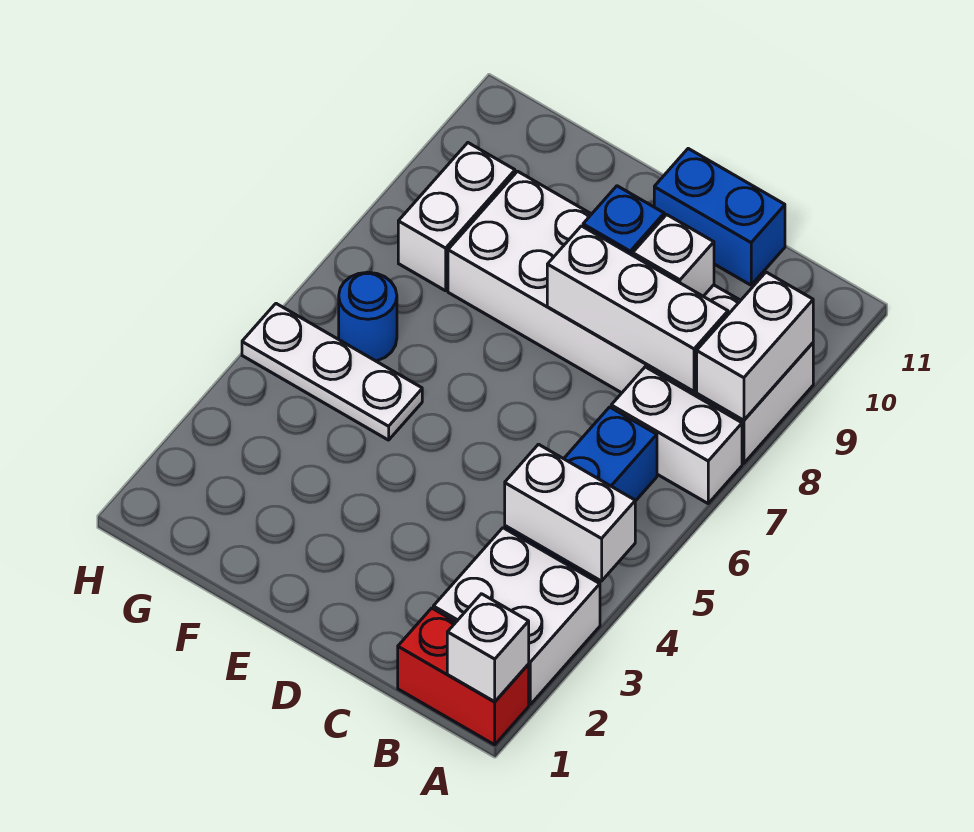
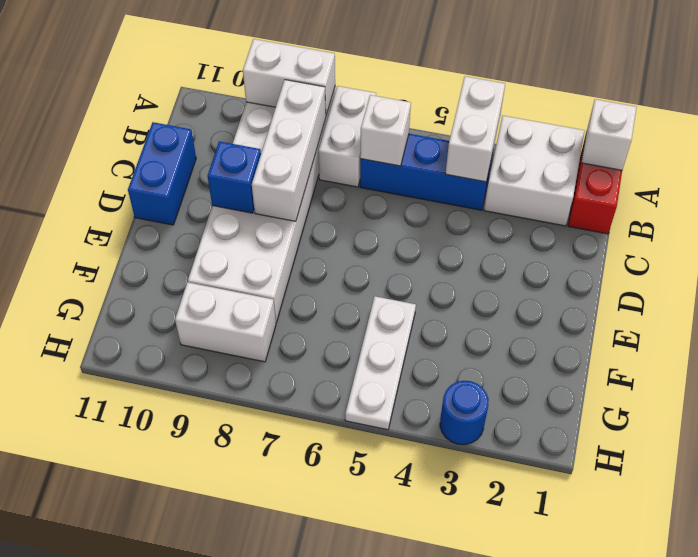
white brick C9 level 2 -> white brick B6 level 2
blue round brick G6 level 1 -> blue round brick H3 level 1

